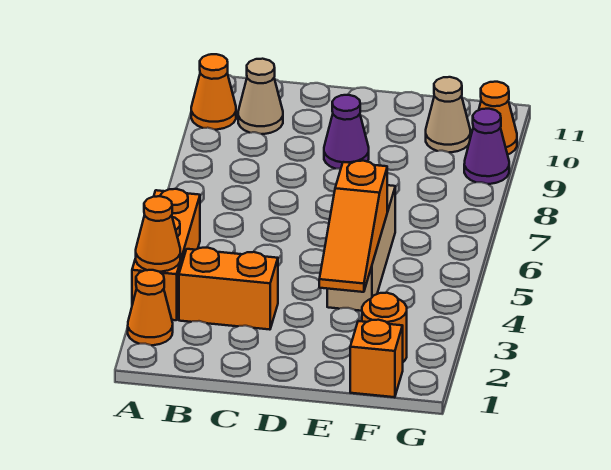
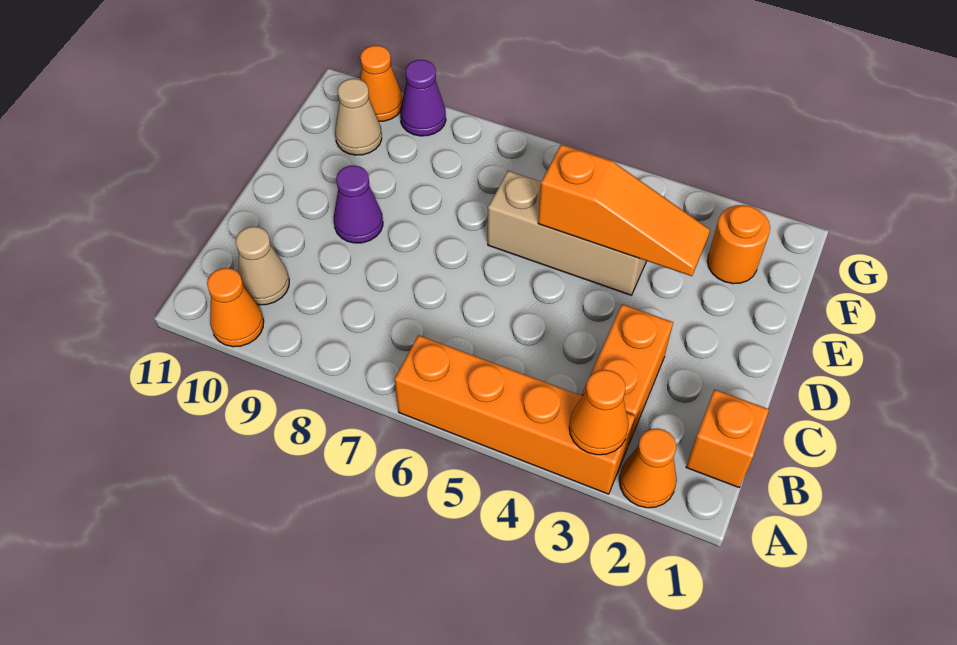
orange brick A3:A5 level 1 -> orange brick A3:A6 level 1
orange brick F1 level 1 -> orange brick B1 level 1

